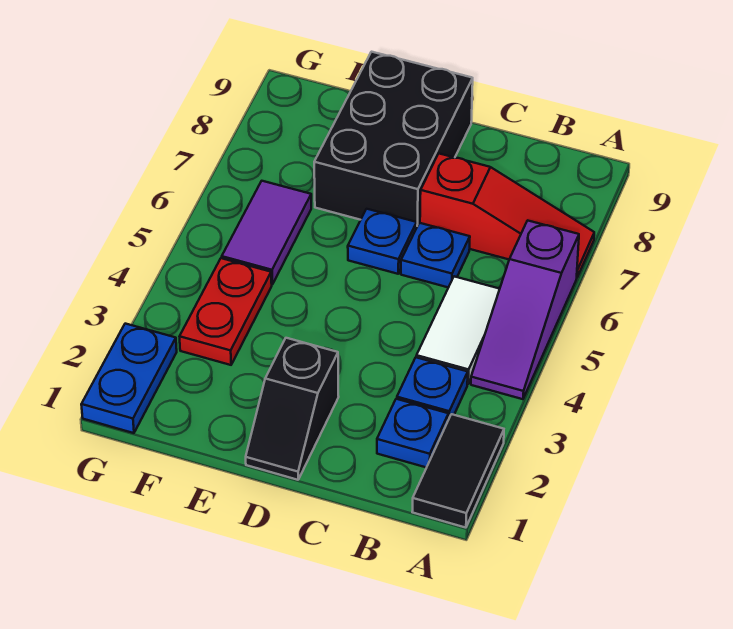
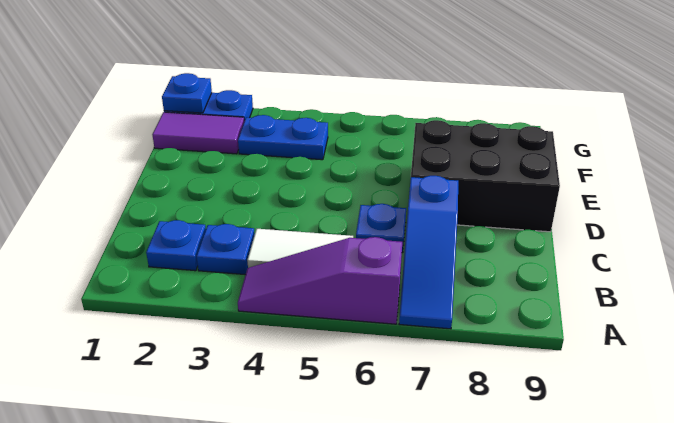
black tile A1:A2 level 1 -> none
red slope A7:C7 level 1 top C -> blue slope A7:C7 level 1 top C
black slope D1:D2 level 1 top 2 -> none
blue plate D6 level 1 -> blue plate G1 level 2
red plate F3:F4 level 1 -> blue plate F3:F4 level 1
purple tile F5:F6 level 1 -> purple tile F1:F2 level 1

